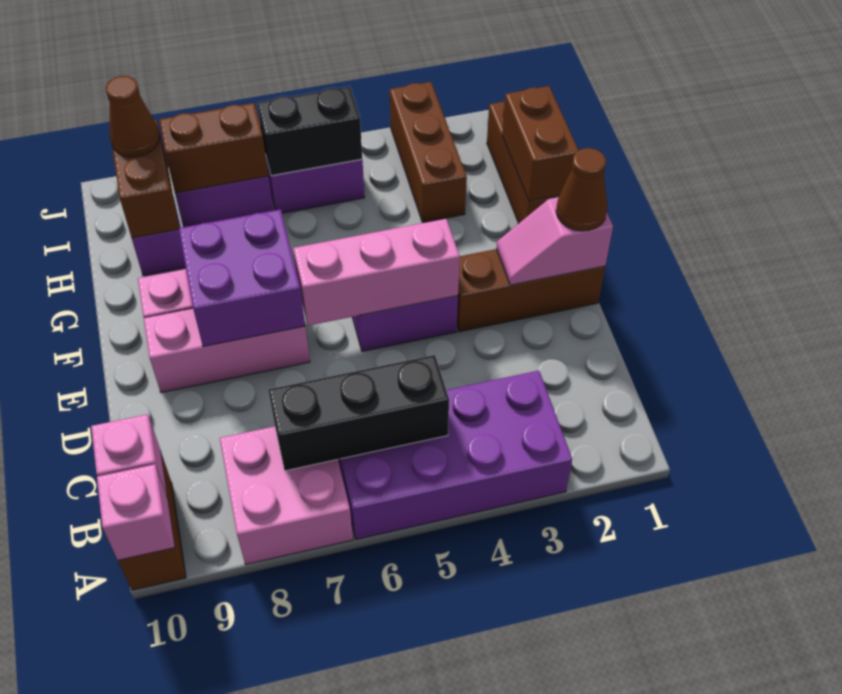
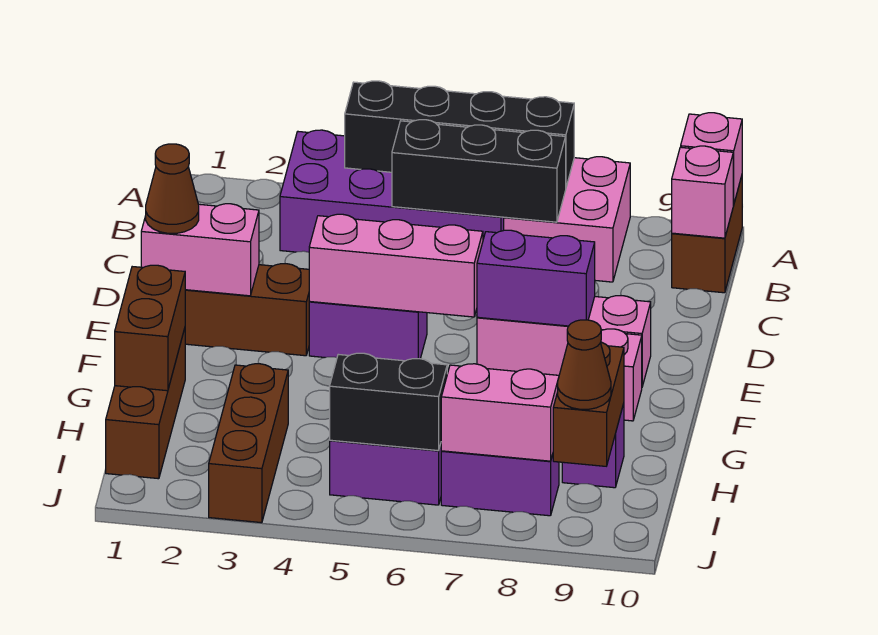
none -> black brick A4:A7 level 2
pink slope E1:E2 level 2 top 1 -> pink brick E1:E2 level 2
purple brick E7:F8 level 2 -> purple brick E7:E8 level 2
brown brick I7:I8 level 2 -> pink brick I7:I8 level 2

